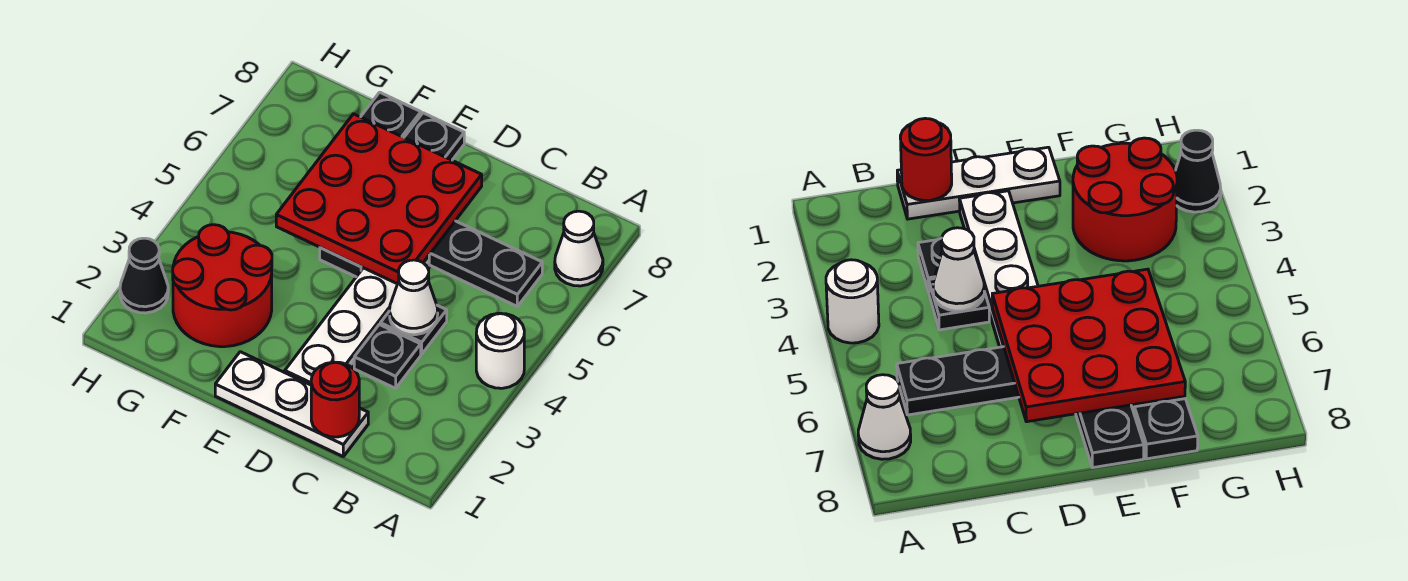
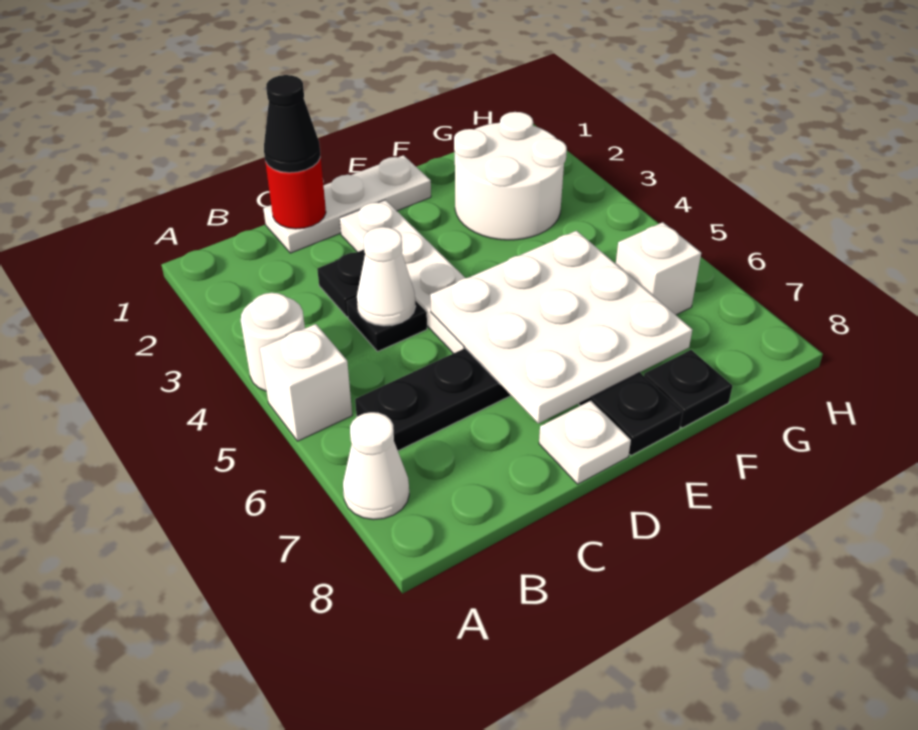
none -> white brick A5 level 1
red plate D5:F7 level 2 -> white plate D5:F7 level 2
none -> white plate D8 level 1
red round brick F2:G3 level 1 -> white round brick F2:G3 level 1
none -> white brick G6 level 1
black cone H2 level 1 -> black cone C1 level 3

